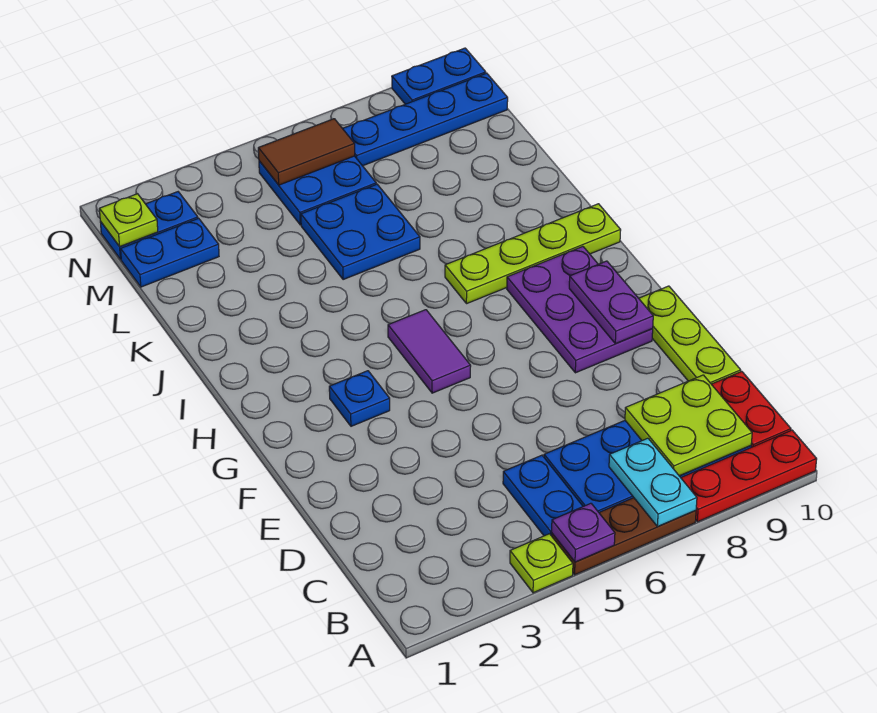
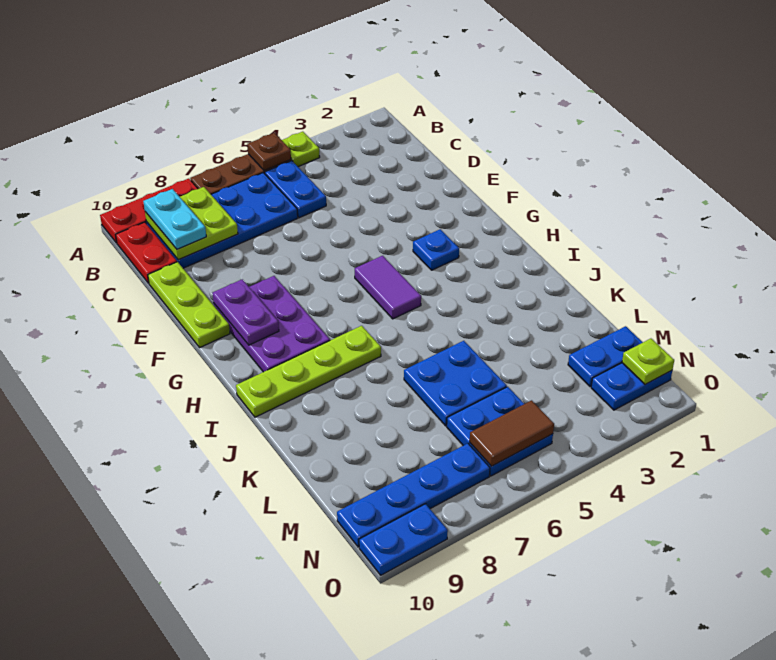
purple plate A5 level 2 -> brown plate A5 level 2
cyan plate A7:B7 level 2 -> cyan plate B9:C9 level 3

